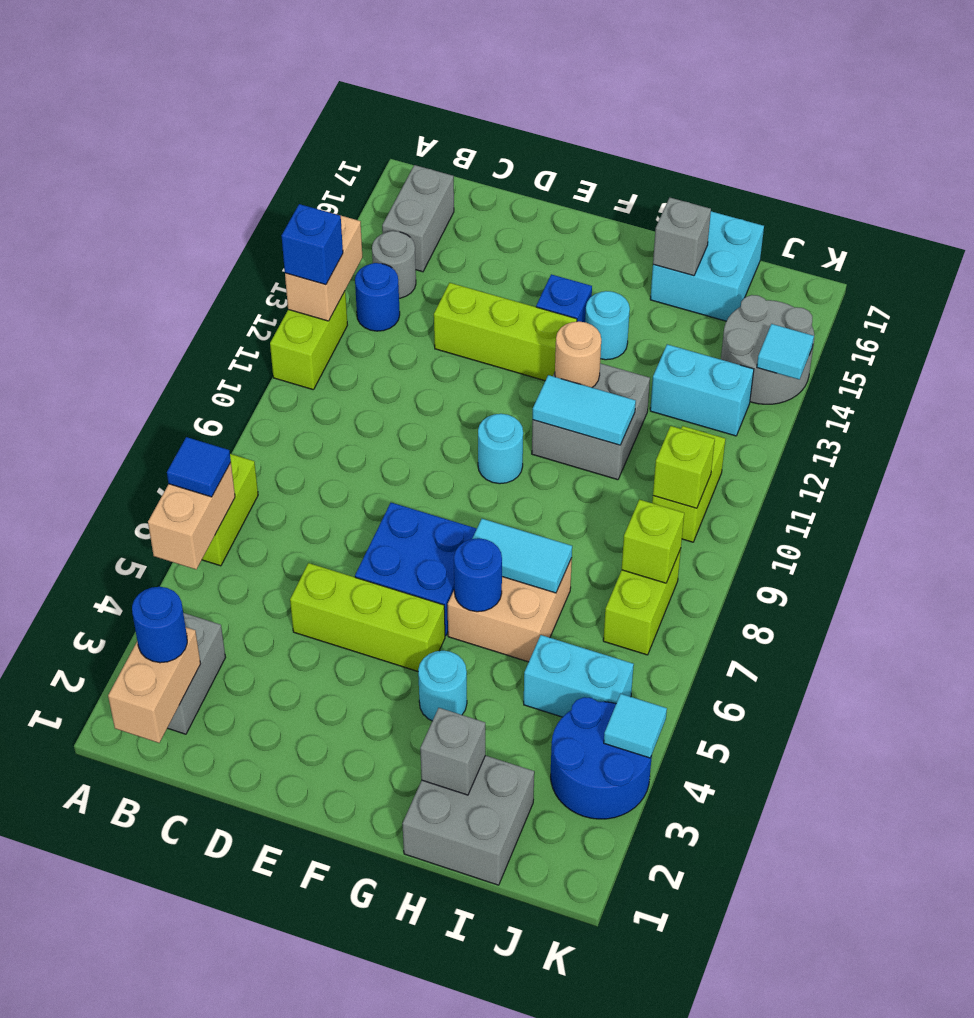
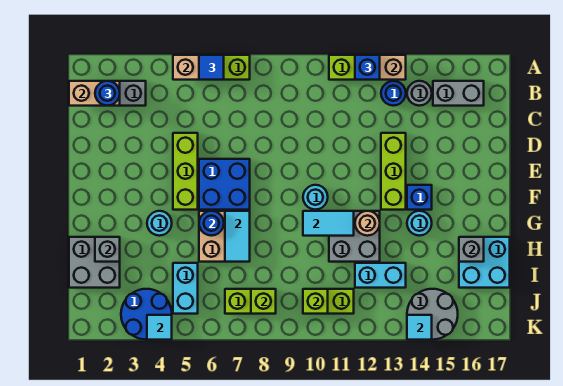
cyan tile G11:H11 level 2 -> cyan tile G10:G11 level 2
cyan brick I13:J13 level 1 -> cyan brick I12:I13 level 1

